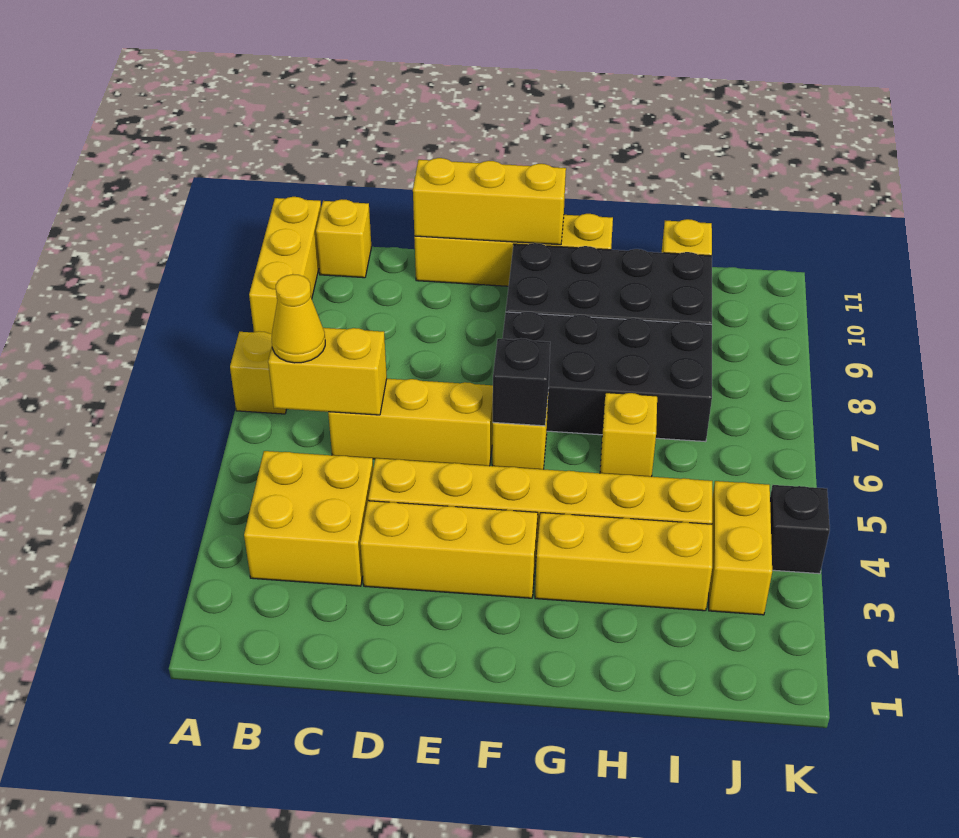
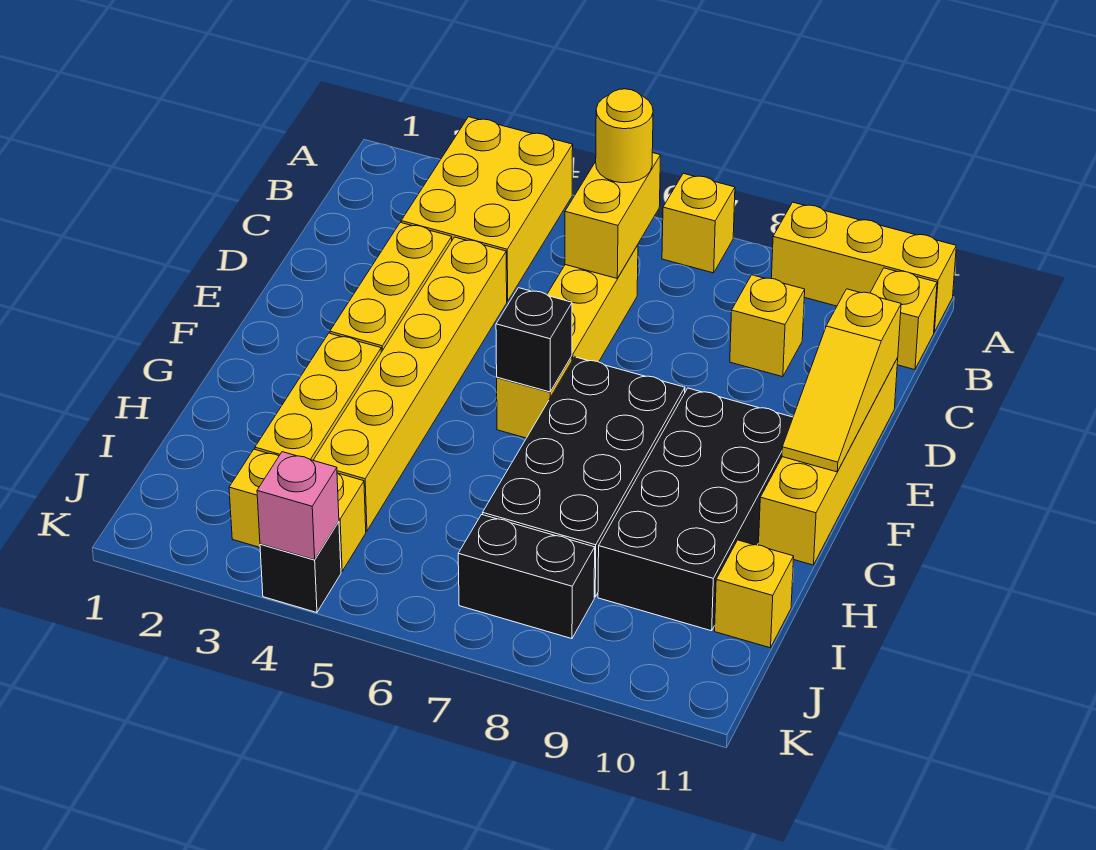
yellow brick B3:C4 level 1 -> yellow brick A3:C4 level 1
yellow cone B6 level 3 -> yellow round brick B6 level 3
yellow brick D11:F11 level 2 -> yellow slope D11:F11 level 2 top D
yellow brick H6 level 1 -> yellow brick C9 level 1
none -> black brick J7:J8 level 1
none -> pink brick K4 level 2

